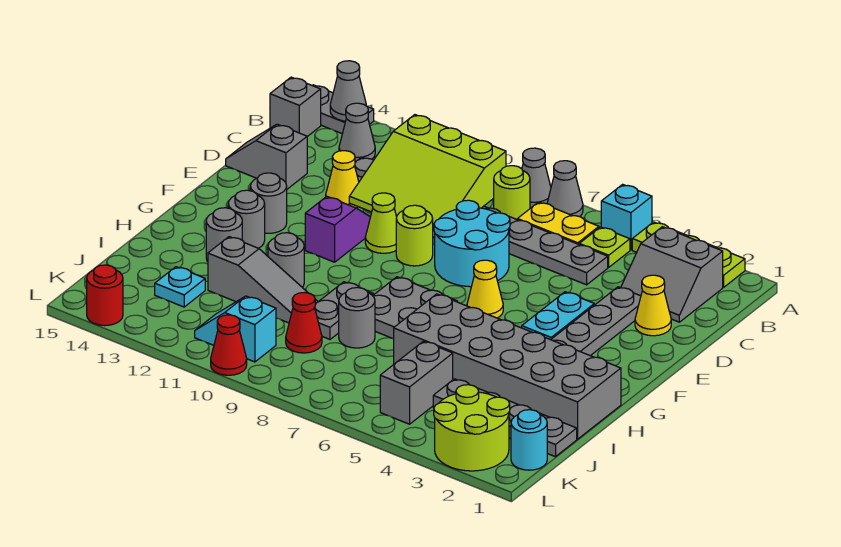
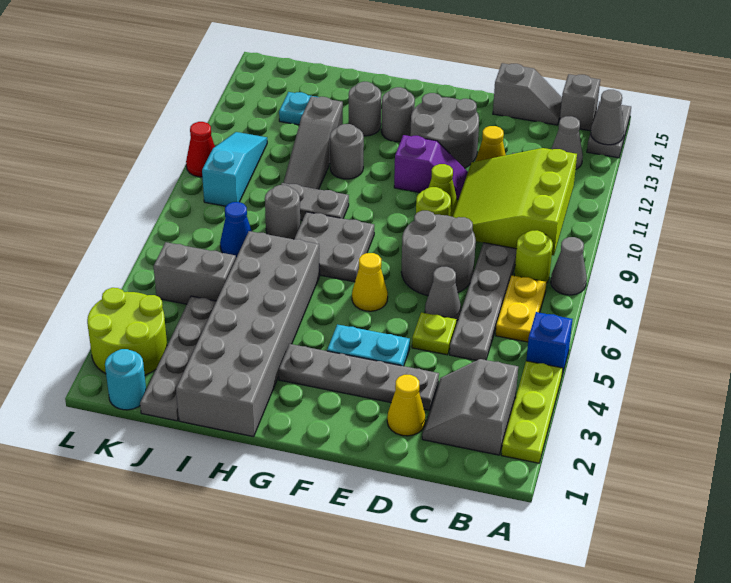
cyan brick A5 level 1 -> blue brick A5 level 1
grey cone A7 level 1 -> grey cone D6 level 1
lime plate B5 level 1 -> lime plate D5 level 1
cyan round brick D7:E8 level 1 -> grey round brick D7:E8 level 1
grey slope D14:D15 level 1 top 14 -> grey slope C15:D15 level 1 top D
grey round brick F13 level 1 -> grey round brick E12:F13 level 1
none -> blue cone J7 level 1
red cone J9 level 1 -> none
cyan slope K10:K11 level 1 top 10 -> cyan slope K9:K11 level 1 top 9
red round brick L14 level 1 -> none

